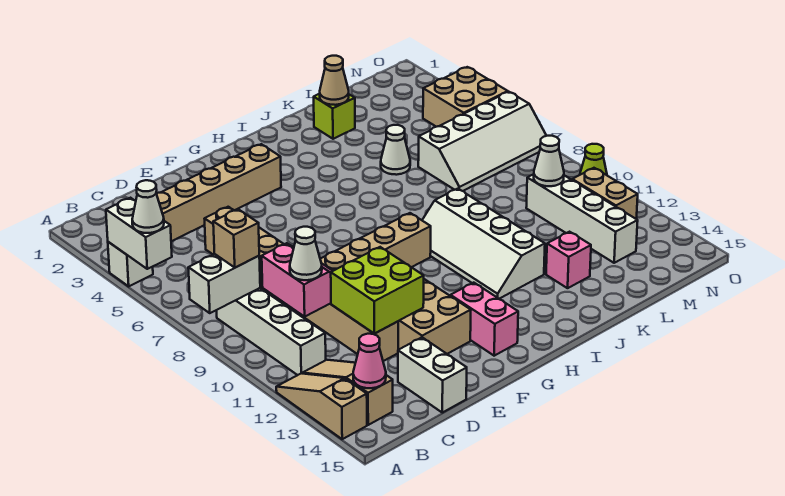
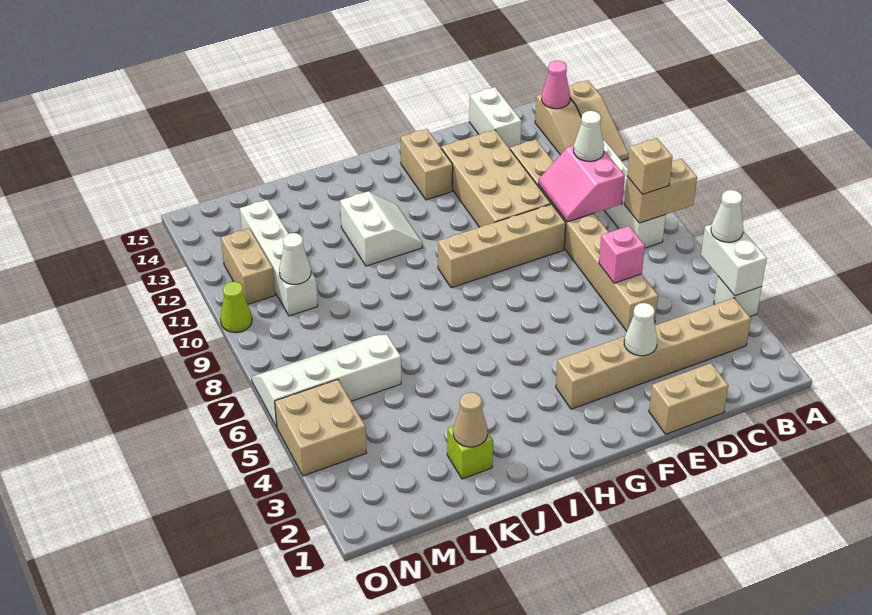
white brick A8:B8 level 2 -> tan brick A8:B8 level 2
none -> tan brick D1:E1 level 1
lime brick D11:E12 level 2 -> none
pink brick G13:G14 level 1 -> tan brick G13:G14 level 1
white slope I9:J12 level 1 top J -> white slope I11:J12 level 1 top J
white cone K5 level 1 -> white cone E3 level 2
pink brick K13 level 1 -> pink brick D6 level 2

